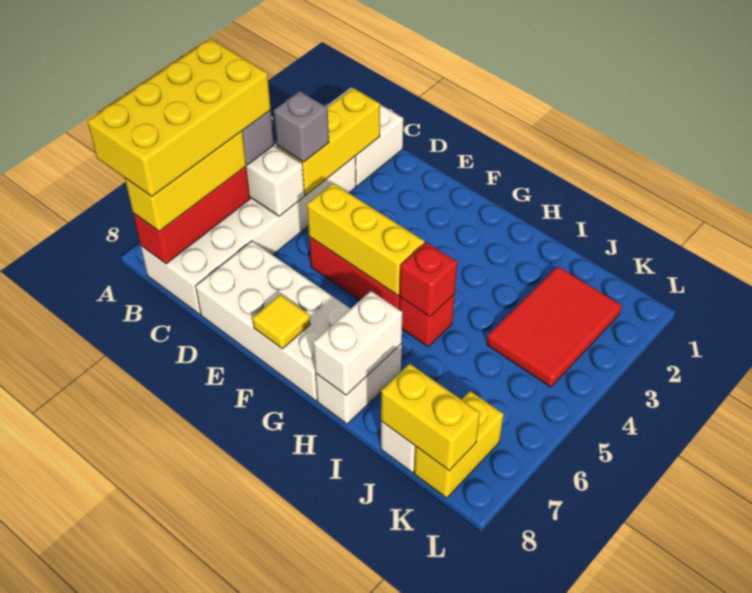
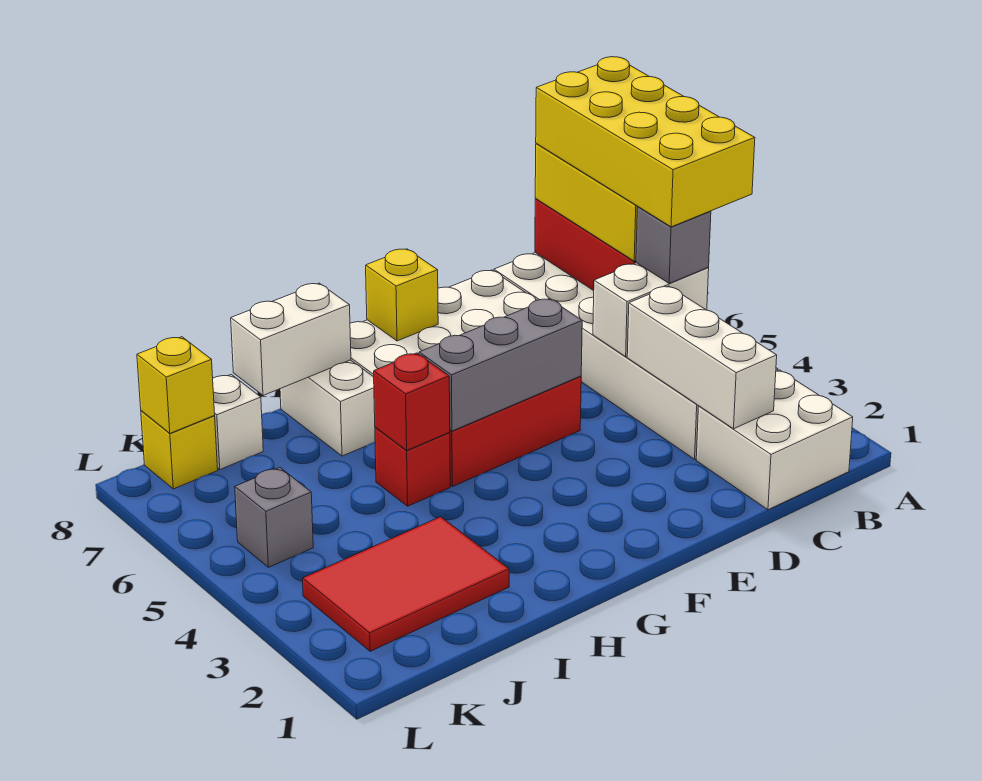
yellow brick C2:C4 level 2 -> white brick C2:C4 level 2
grey brick C4 level 3 -> grey brick K5 level 1
yellow brick E5:G5 level 2 -> grey brick E5:G5 level 2
yellow tile F8 level 2 -> yellow brick F8 level 2
white brick H7:H8 level 2 -> white brick H8:I8 level 2
red tile J2:K4 level 1 -> red tile I2:K3 level 1
yellow brick J8:K8 level 2 -> yellow brick K8 level 2
yellow brick K7:K8 level 1 -> yellow brick K8 level 1

